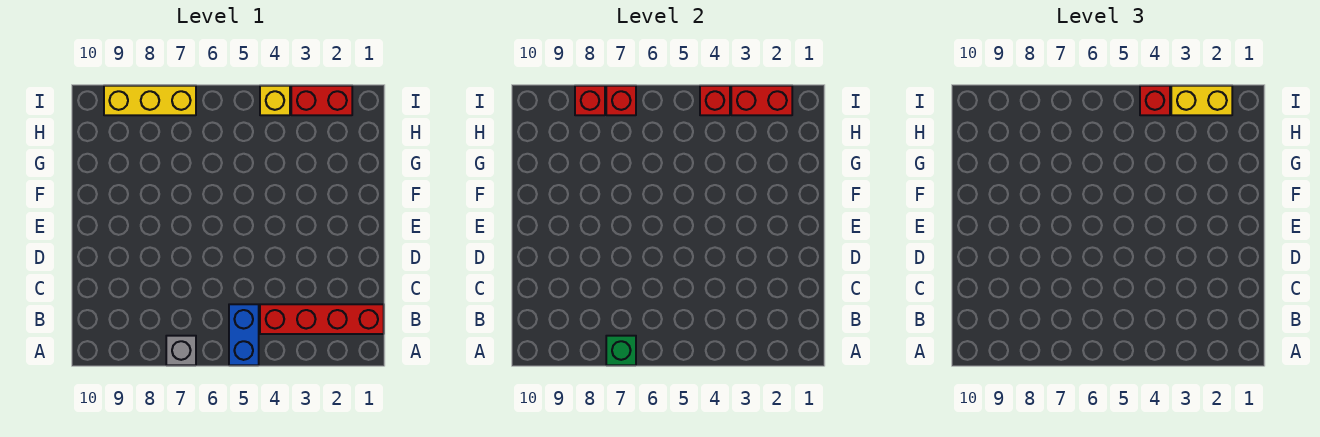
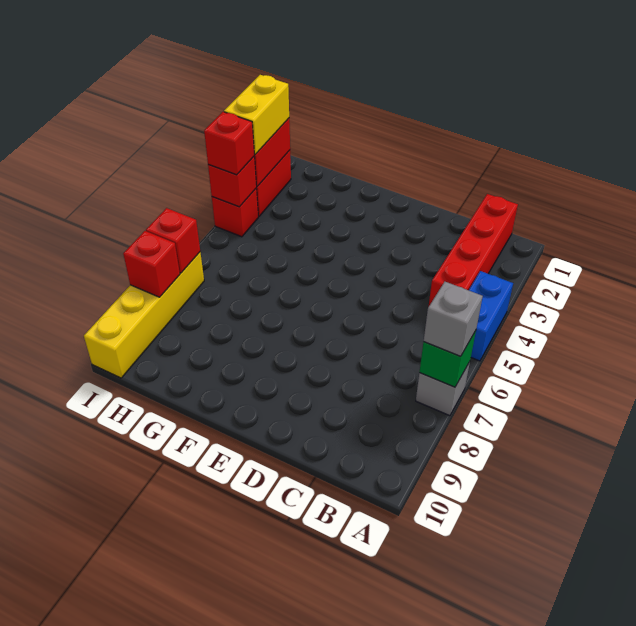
blue brick A5:B5 level 1 -> blue brick A4:A5 level 1
none -> grey brick A7 level 3
yellow brick I4 level 1 -> red brick I4 level 1
yellow brick I7:I9 level 1 -> yellow brick I7:I10 level 1

